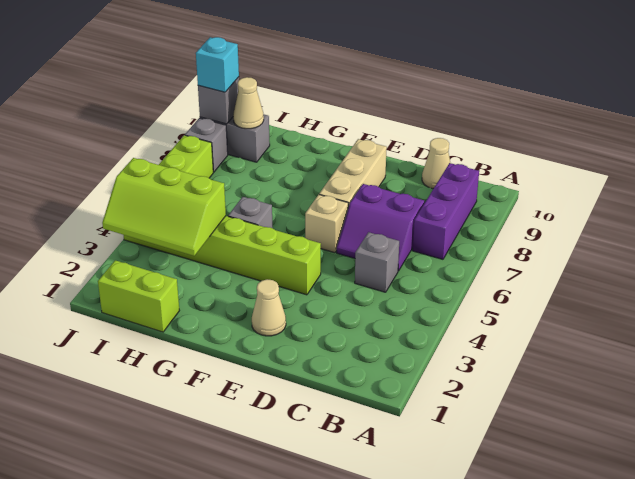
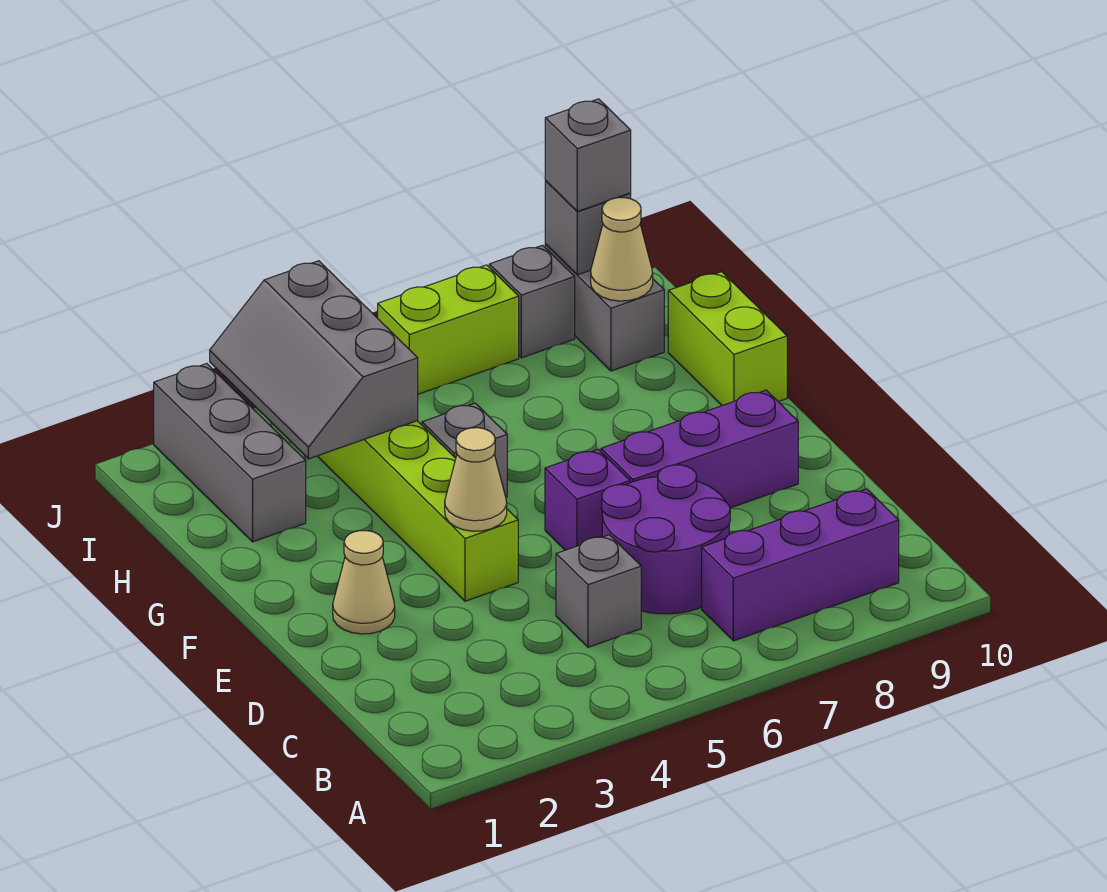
purple slope C6:D7 level 1 top 7 -> purple round brick C6:D7 level 1
tan cone C10 level 1 -> tan cone E4 level 2
tan brick E6 level 1 -> purple brick E6 level 1
tan brick E7:E9 level 1 -> purple brick E7:E9 level 1
lime brick H1:I1 level 1 -> lime brick G10:H10 level 1
none -> grey brick H2:J2 level 1
lime slope H3:J4 level 2 top 4 -> grey slope H3:J4 level 2 top 4
cyan brick J9 level 3 -> grey brick J9 level 3

